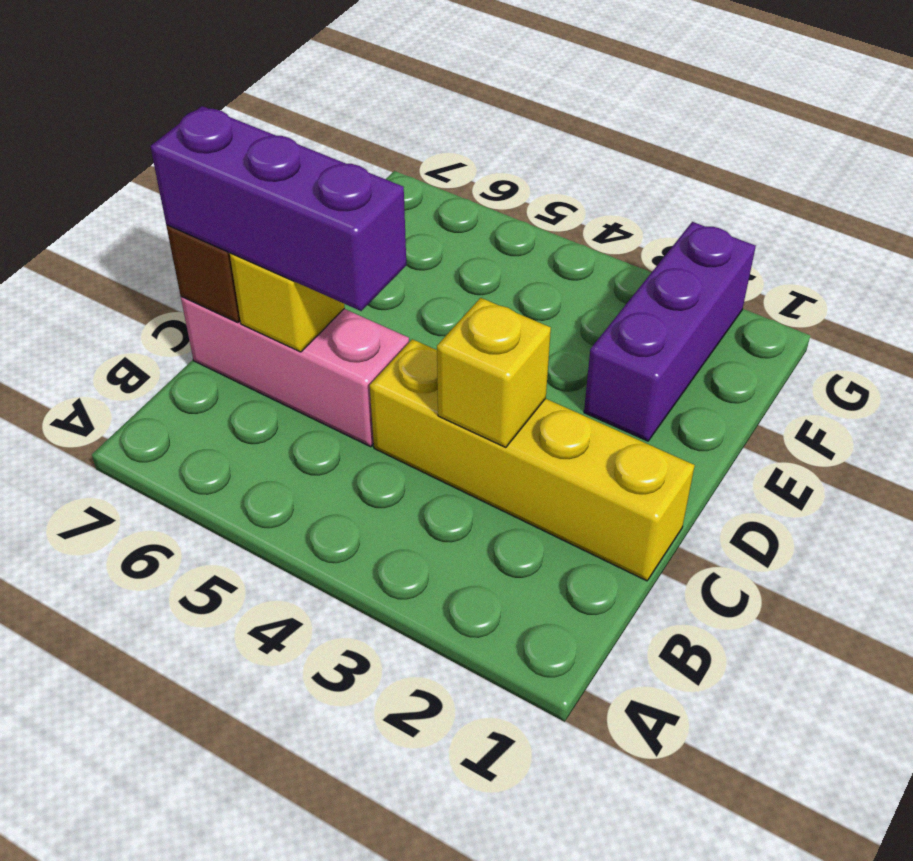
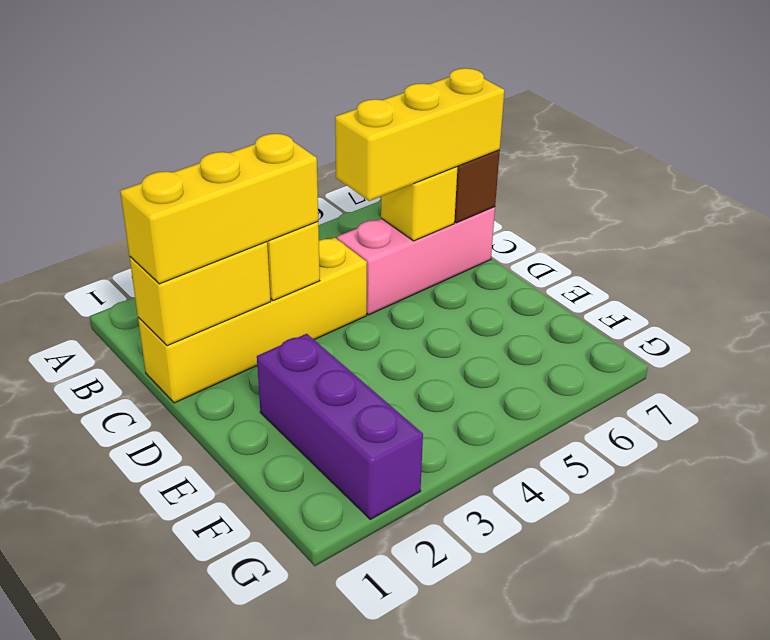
none -> yellow brick C1:C2 level 2
none -> yellow brick C1:C3 level 3
purple brick C5:C7 level 3 -> yellow brick C5:C7 level 3

